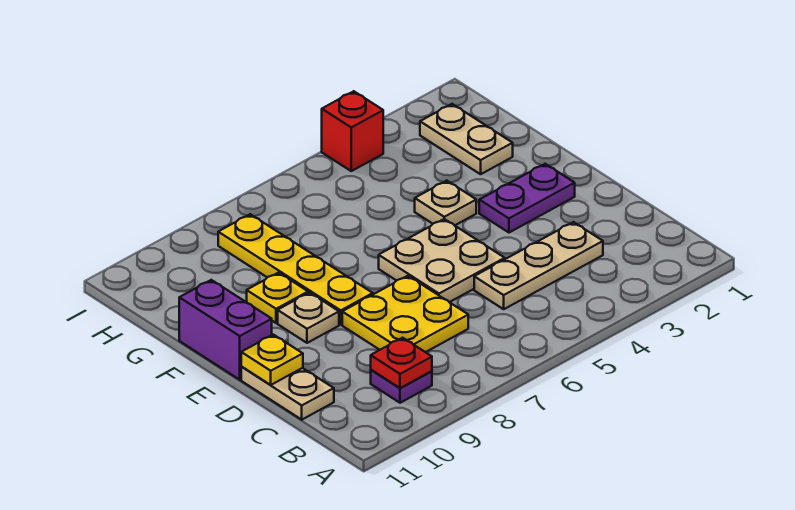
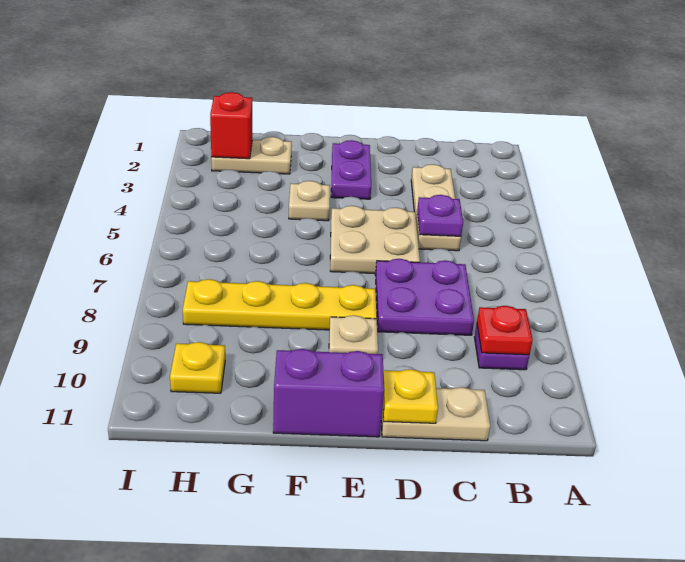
none -> purple plate C5 level 2
yellow plate C7:D8 level 1 -> purple plate C7:D8 level 1
yellow plate F9 level 1 -> yellow plate H10 level 1
red brick I4 level 1 -> red brick H2 level 2

